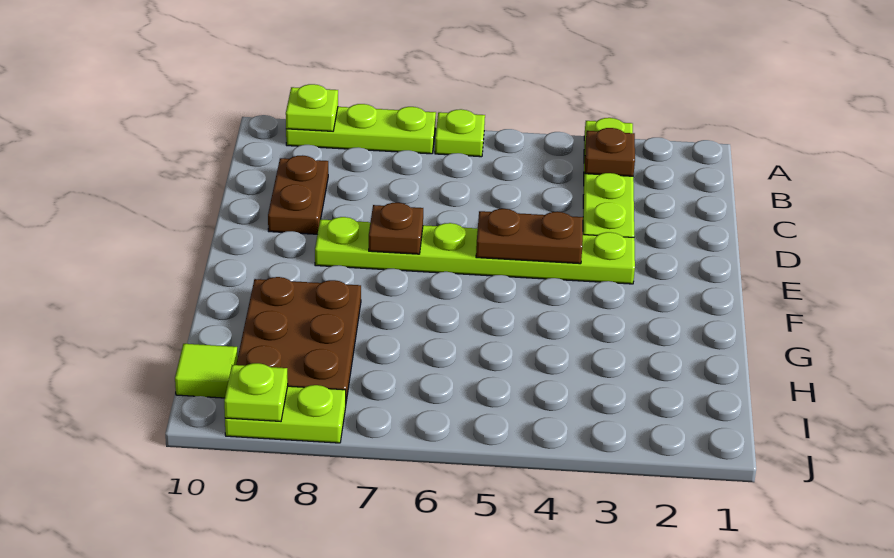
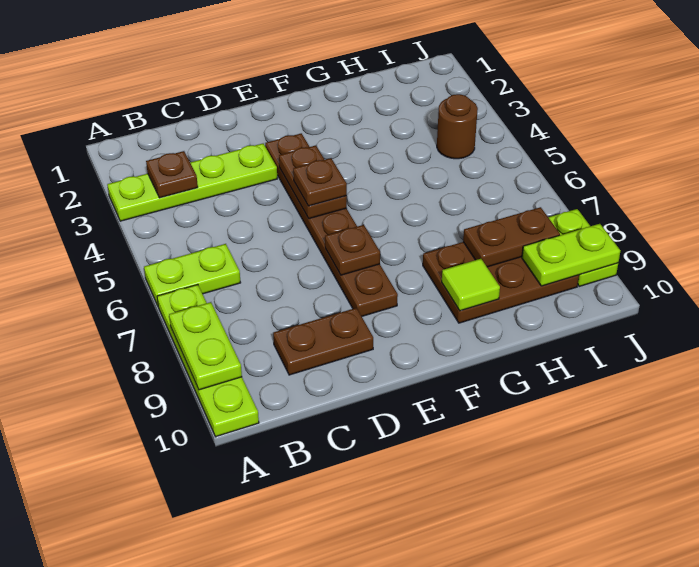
lime plate A6 level 1 -> lime plate A6:B6 level 1
lime plate A7:A9 level 1 -> lime plate A7:A10 level 1
lime plate A9 level 2 -> lime plate A8:A9 level 2
lime plate E3:E8 level 1 -> brown plate E3:E8 level 1
none -> brown plate E5 level 3
none -> brown plate H8:I8 level 2
none -> brown round brick I4 level 1
lime tile I10 level 1 -> lime tile G9 level 2
lime plate J9 level 2 -> lime plate I9:J9 level 2

